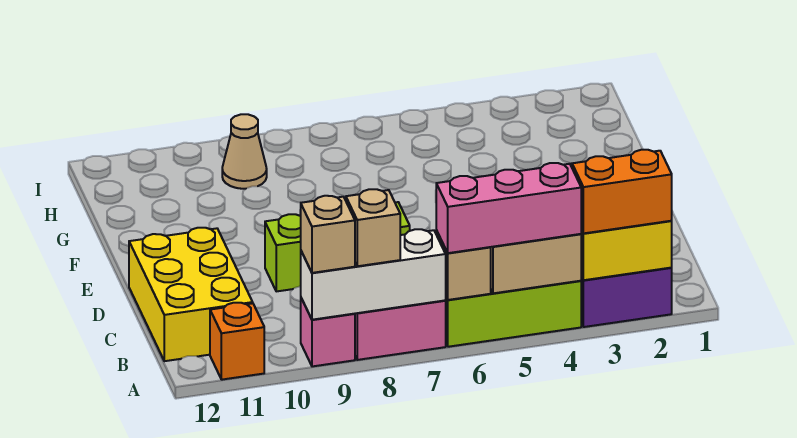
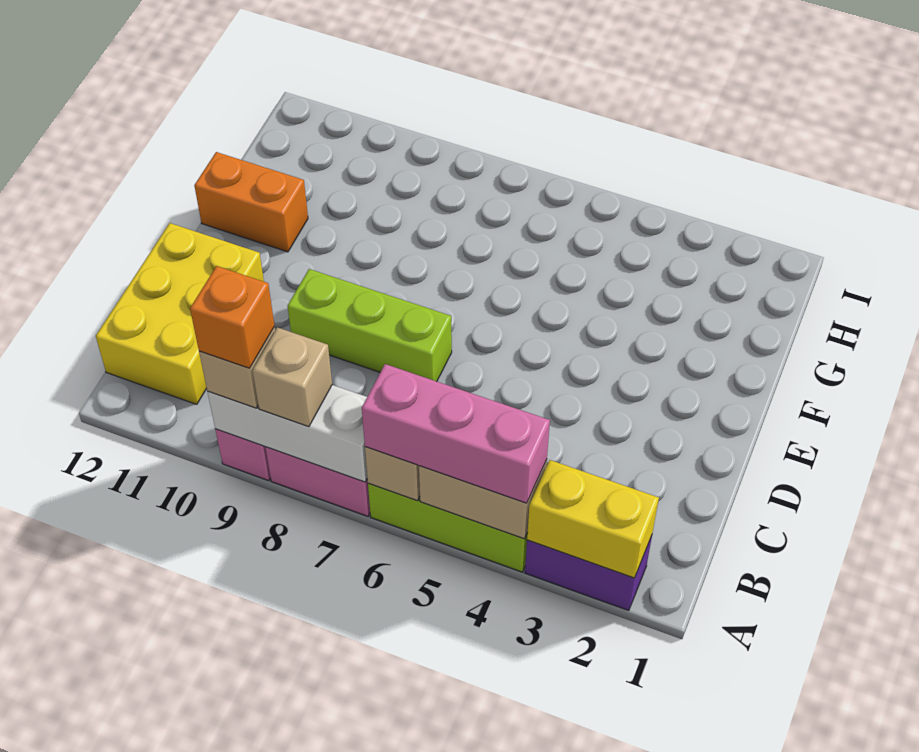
orange brick A2:A3 level 3 -> orange brick F11:F12 level 1
orange brick A11 level 1 -> orange brick A9 level 4
tan cone H9 level 1 -> none

